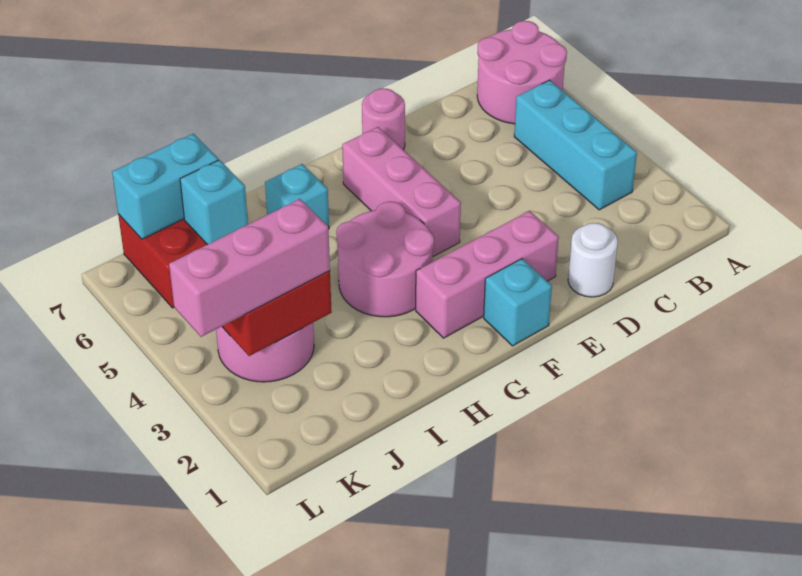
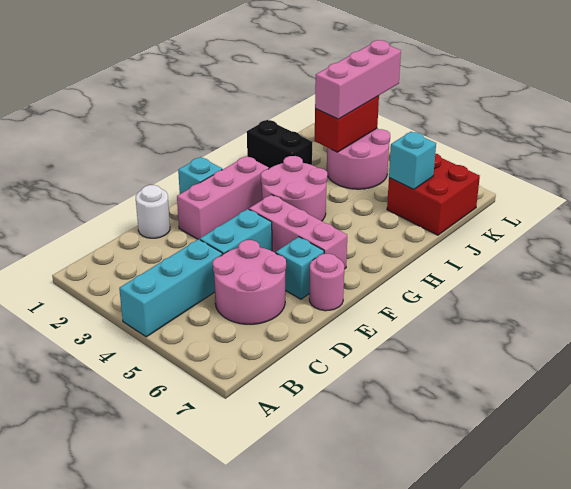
pink round brick A6:B7 level 1 -> pink round brick C5:D6 level 1
cyan brick B3:B5 level 1 -> cyan brick A4:C4 level 1
cyan brick H6 level 1 -> cyan brick E6 level 1
none -> black brick I1:I2 level 1
cyan brick J7:K7 level 2 -> cyan brick D4:E4 level 1

